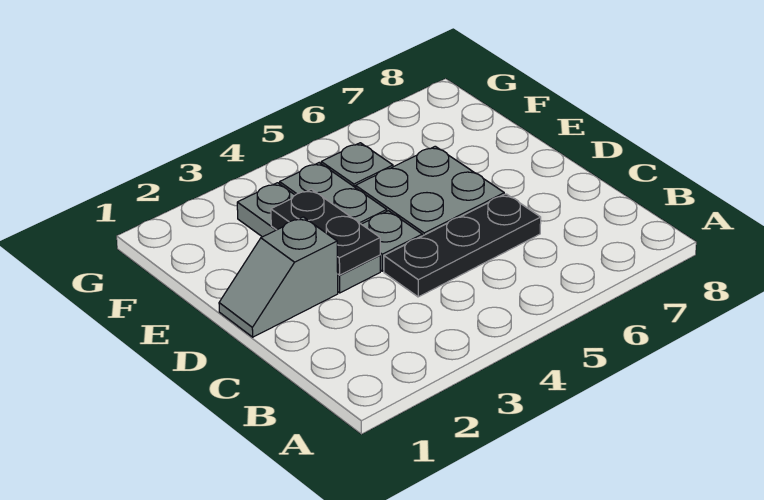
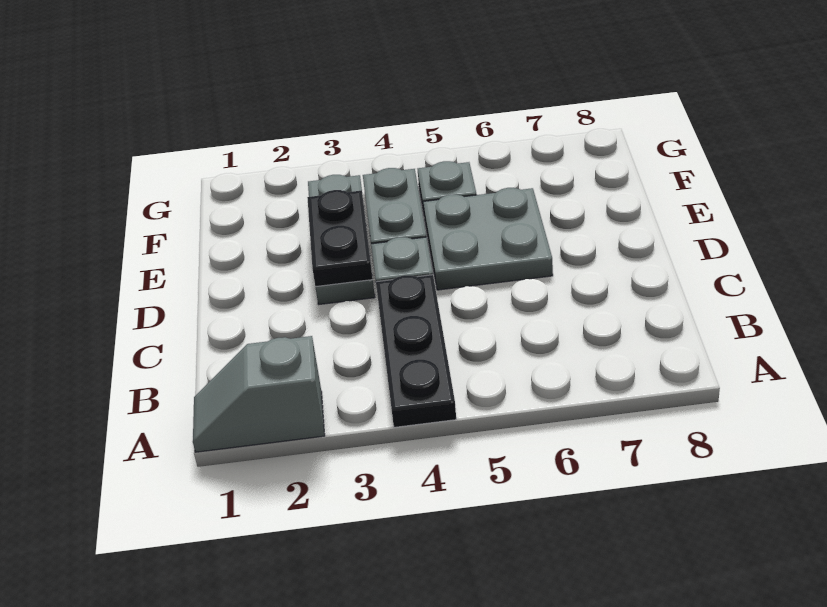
black plate C4:C6 level 1 -> black plate A4:C4 level 1
grey slope D1:D2 level 1 top 2 -> grey slope A1:A2 level 1 top 2

